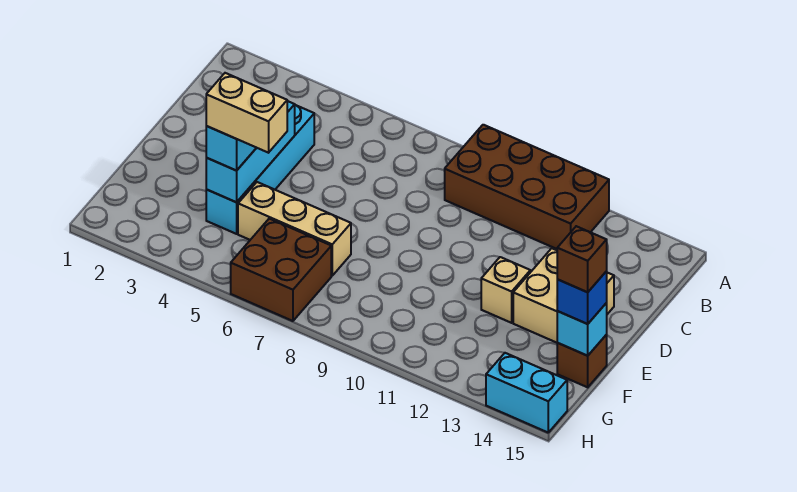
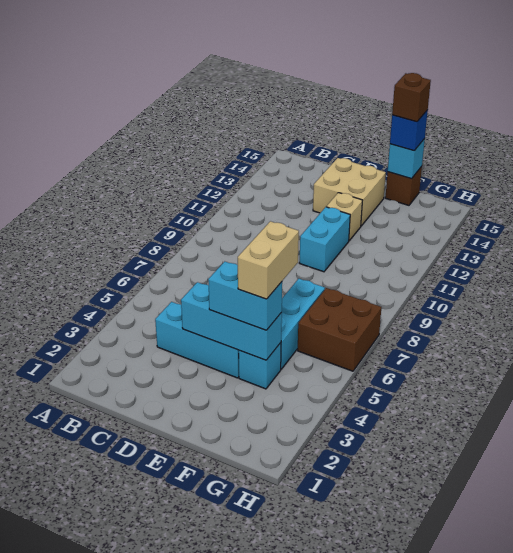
brown brick A9:B12 level 1 -> none
tan brick F5:F7 level 1 -> cyan brick F5:F7 level 1
cyan brick H14:H15 level 1 -> cyan brick E10:E11 level 1

